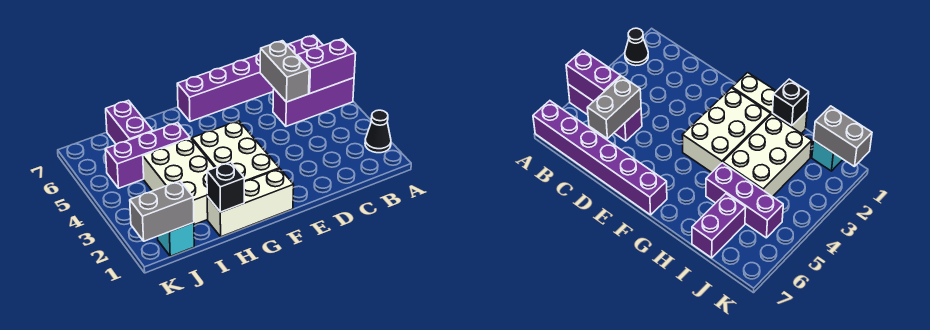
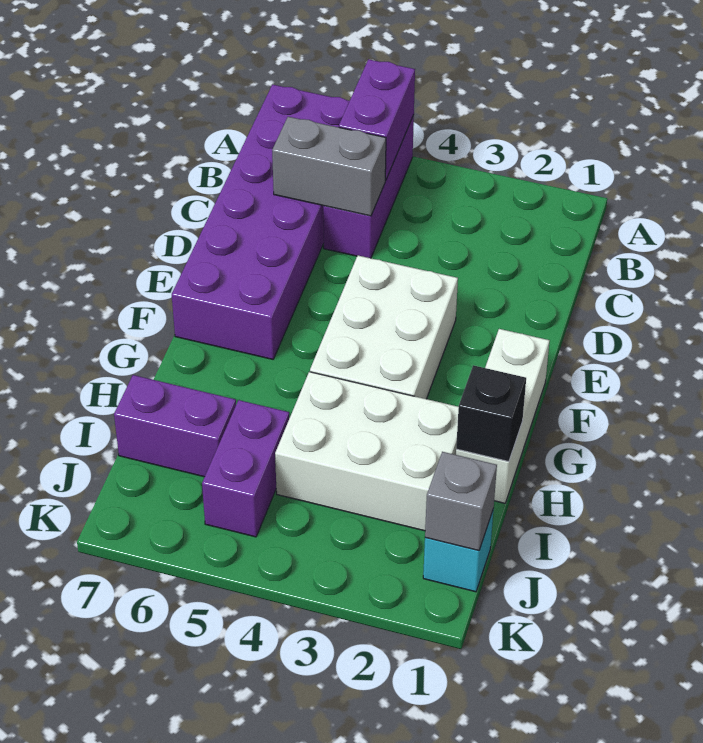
black cone A2 level 1 -> none
purple brick A7:F7 level 1 -> purple brick A6:F7 level 1
white brick F2:G4 level 1 -> white brick E3:G4 level 1
purple brick H5:J5 level 1 -> purple brick I5:J5 level 1
grey brick J1:K1 level 2 -> grey brick J1 level 2

